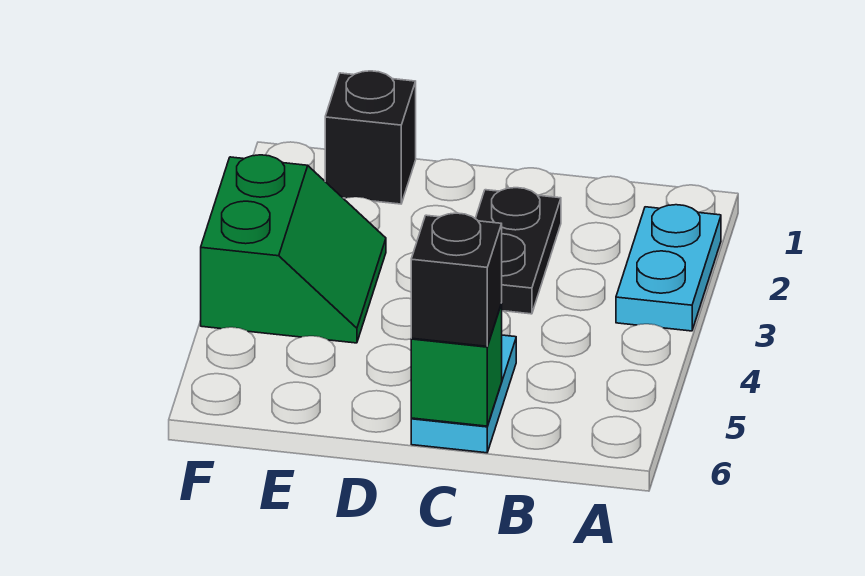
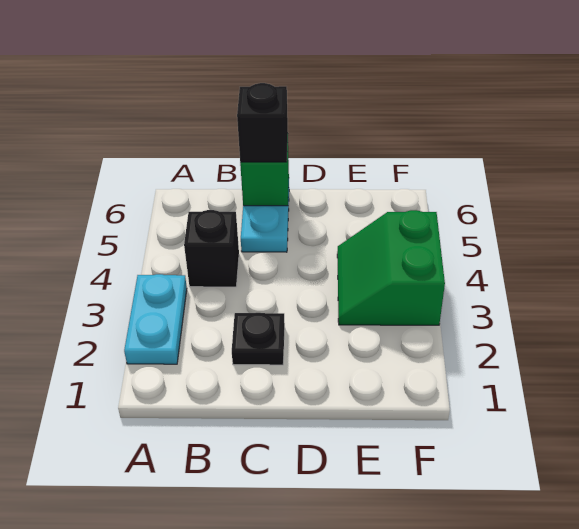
black plate C2:C3 level 1 -> black plate C2 level 1
black brick E1 level 1 -> black brick B4 level 1

